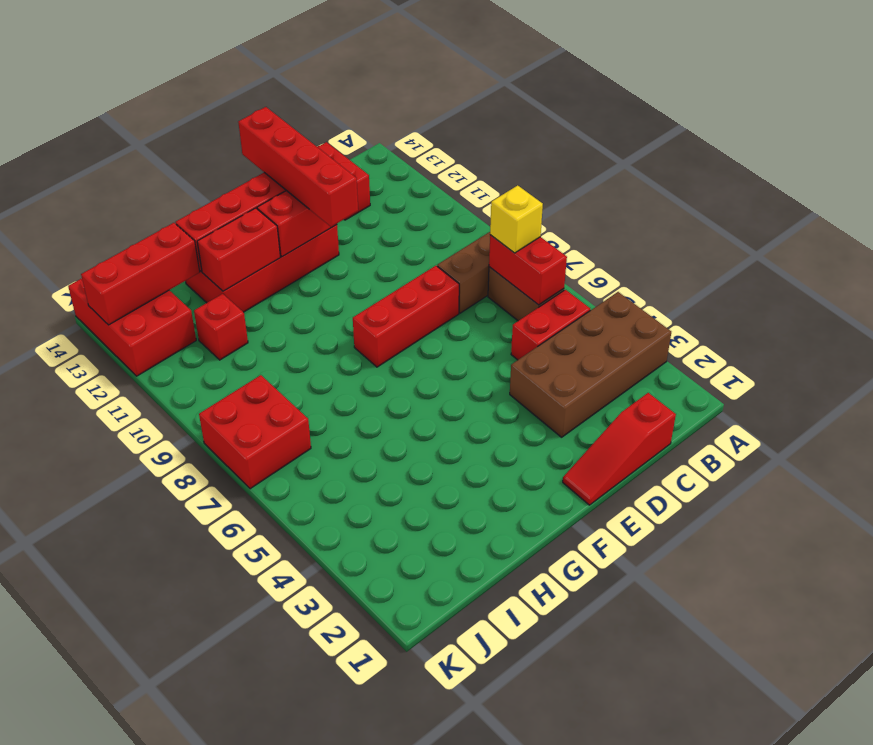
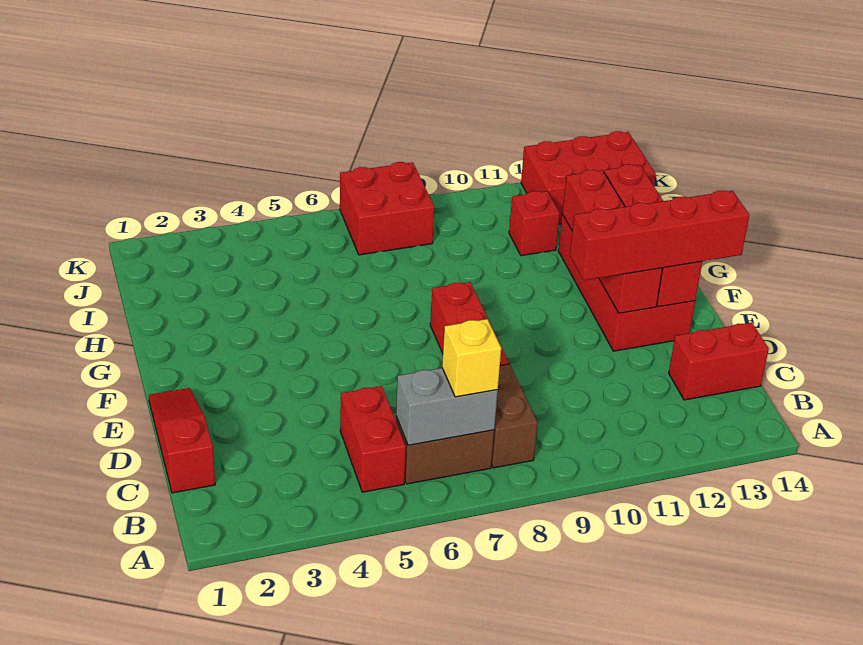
brown brick A3:D4 level 1 -> none
red brick B6:B7 level 2 -> grey brick B6:B7 level 2
red brick I13:K13 level 2 -> none

